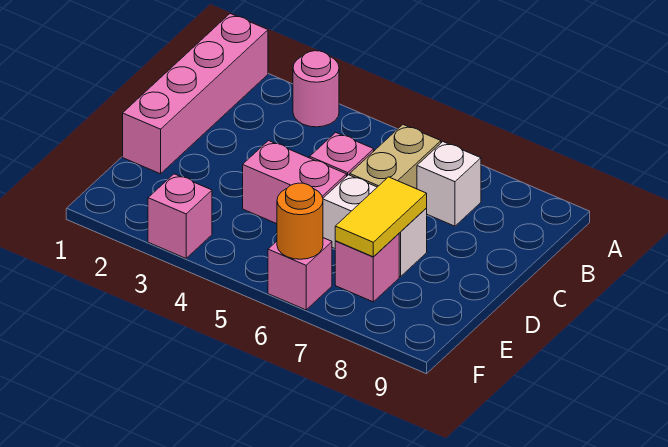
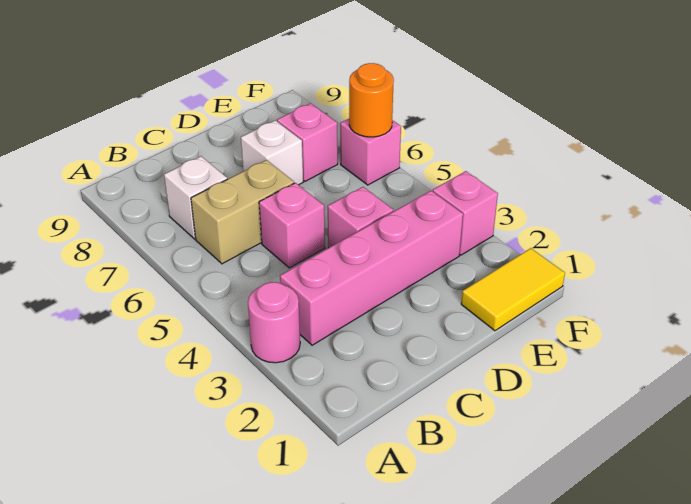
pink brick A1:D1 level 1 -> pink brick B3:E3 level 1
pink brick D4:D5 level 1 -> pink brick D4 level 1
white brick D6:D7 level 1 -> white brick D7 level 1
yellow tile D7:E7 level 2 -> yellow tile E1:F1 level 1

